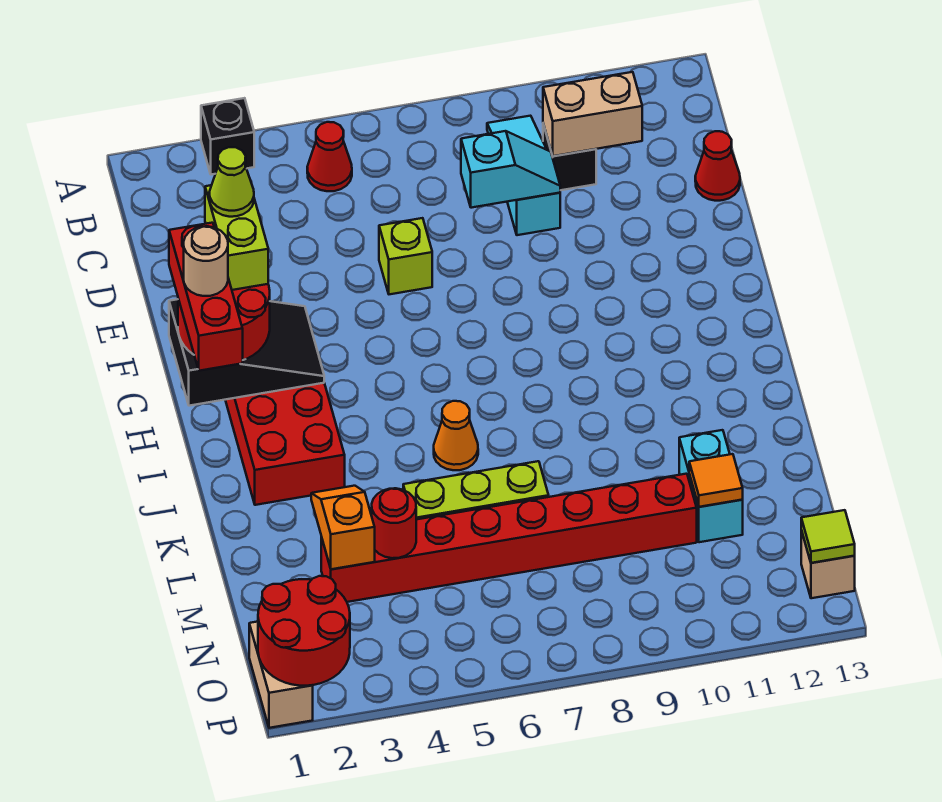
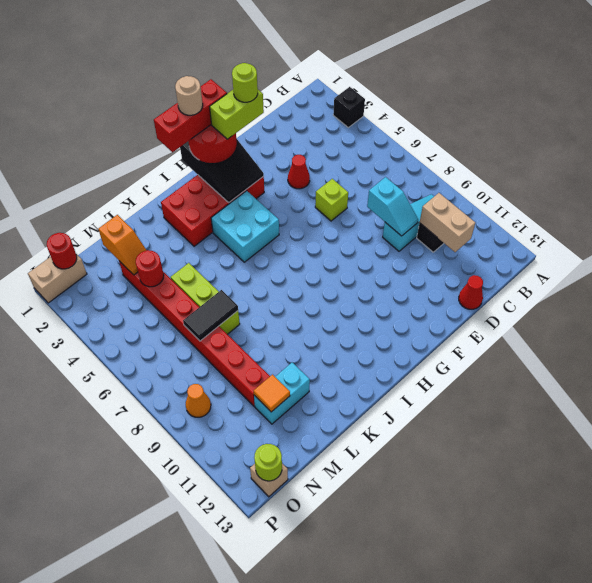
red cone B5 level 1 -> red cone E4 level 1
lime cone F2 level 5 -> lime round brick F2 level 5
none -> cyan brick H4:I5 level 1
orange cone J6 level 1 -> orange cone O9 level 1
orange slope L3:M3 level 2 top M -> orange slope M2:M3 level 2 top 2
none -> black tile L7:M7 level 2
red round brick O1:P2 level 2 -> red round brick O1 level 2
lime tile O13 level 2 -> lime round brick O13 level 2

